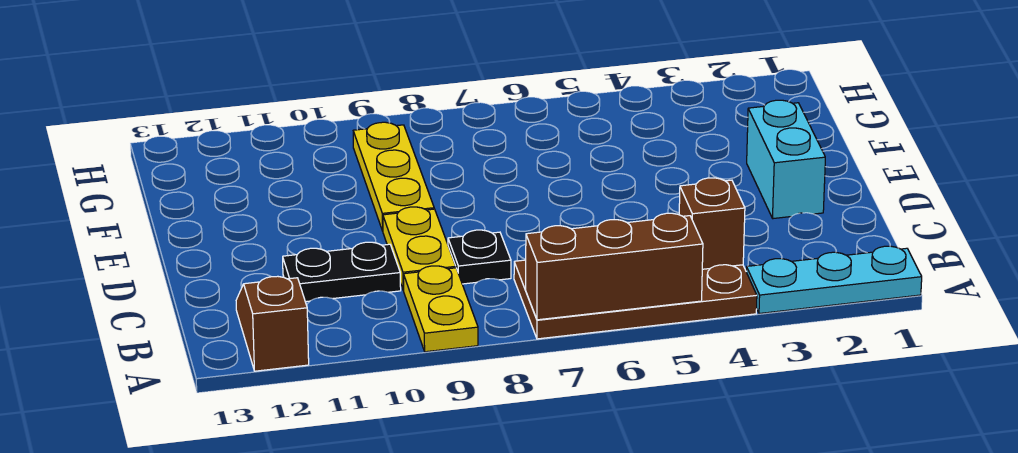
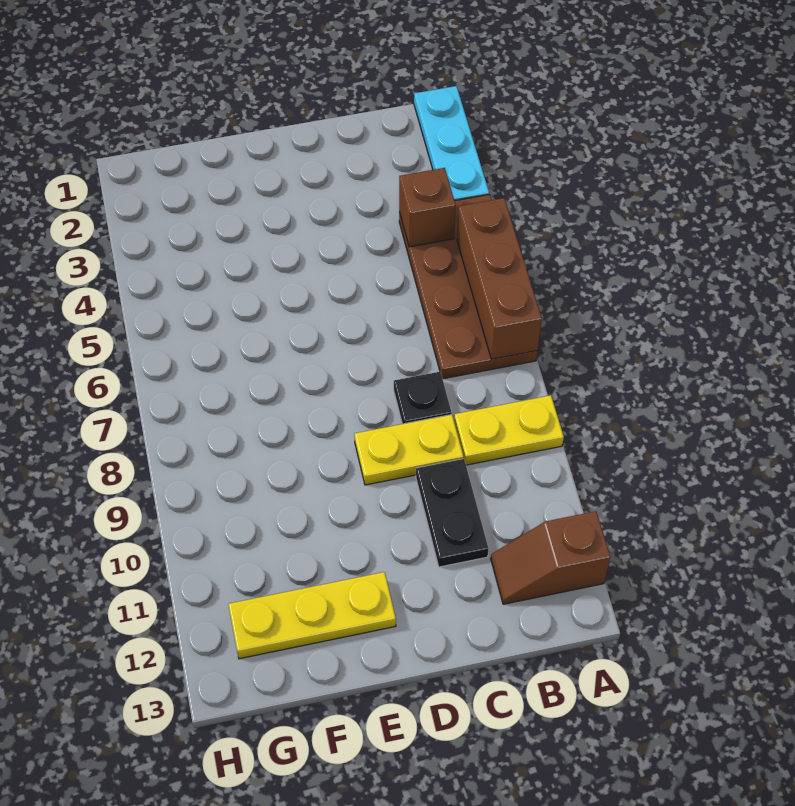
cyan brick D2:E2 level 1 -> none
yellow plate E9:G9 level 1 -> yellow plate E12:G12 level 1

